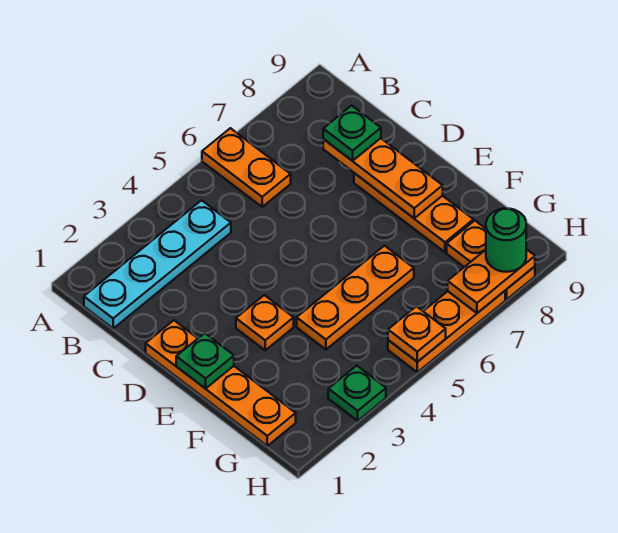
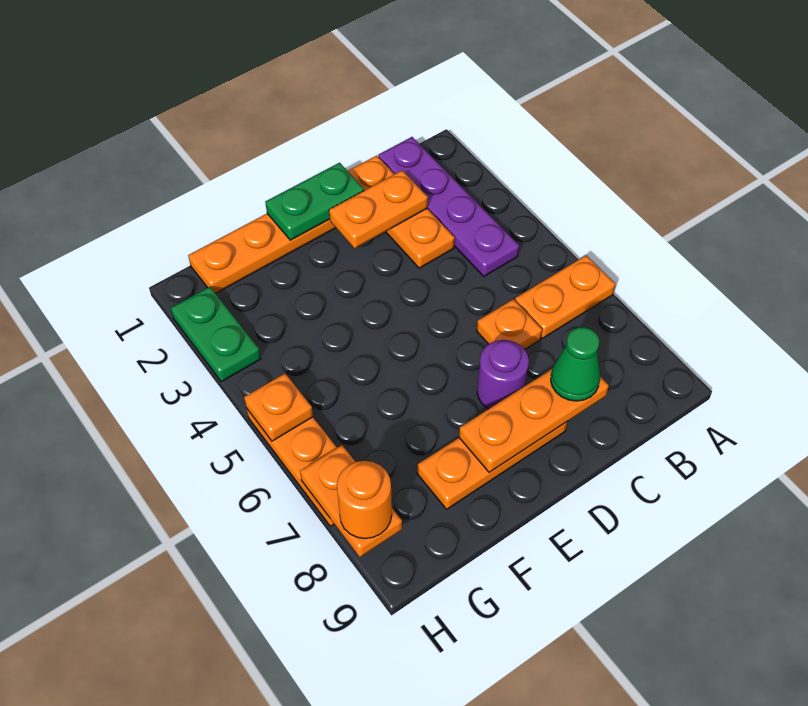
cyan plate B1:B4 level 1 -> purple plate B1:B4 level 1
green plate C8 level 3 -> green cone C8 level 3
none -> purple round brick D7 level 1
green plate E1 level 2 -> green plate D1:E1 level 2
orange plate E3 level 1 -> orange plate C6 level 1
orange plate F4:F6 level 1 -> orange plate C1:C3 level 1
orange plate G8:H8 level 1 -> orange plate C2:D2 level 2
green plate H3 level 1 -> green plate H2:H3 level 1
green round brick H8 level 3 -> orange round brick H8 level 3

